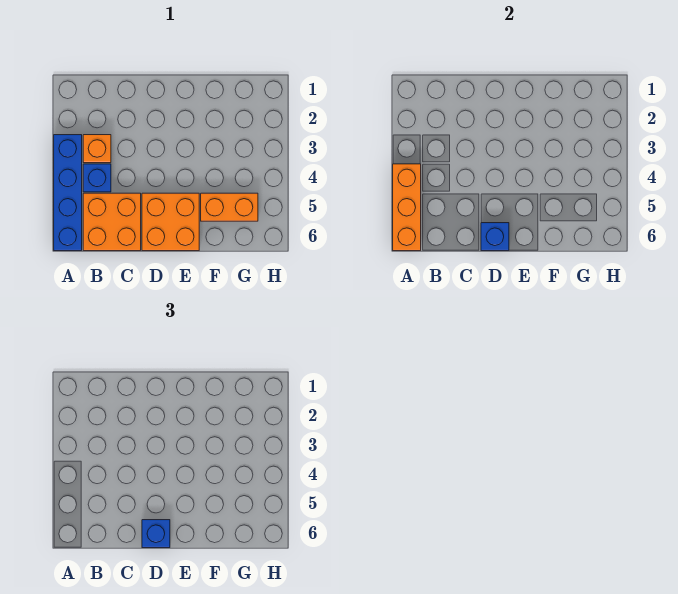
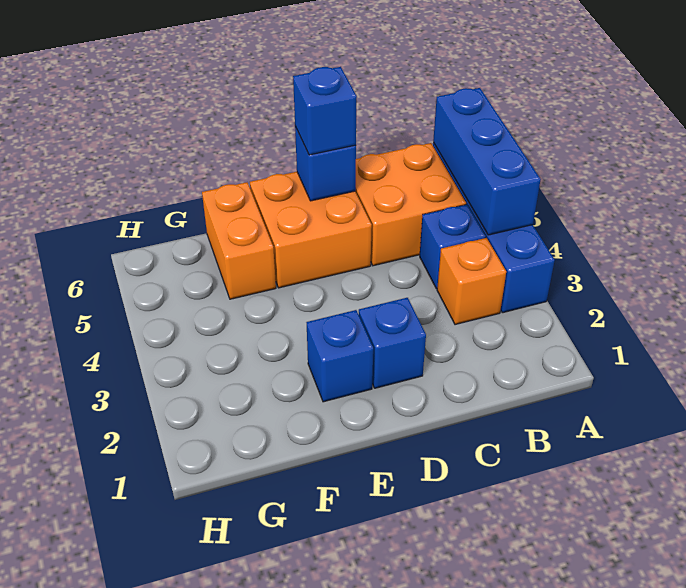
orange brick A4:A6 level 2 -> blue brick A4:A6 level 2
none -> blue brick D2 level 1
none -> blue brick E2 level 1
orange brick F5:G5 level 1 -> orange brick F5:F6 level 1

